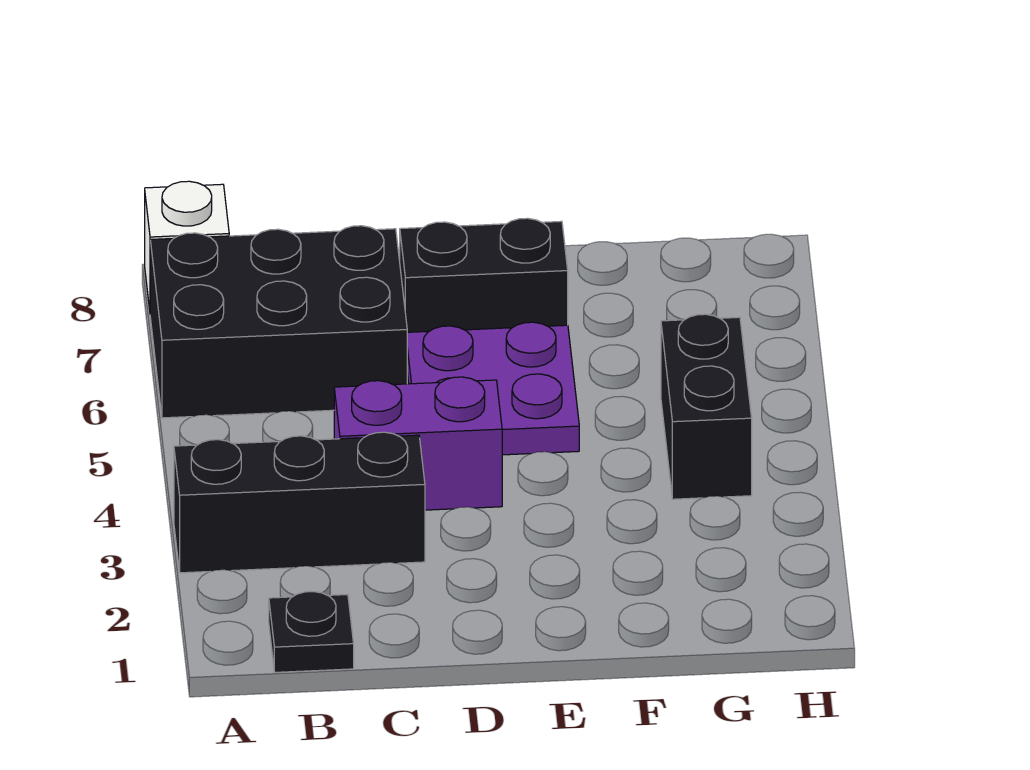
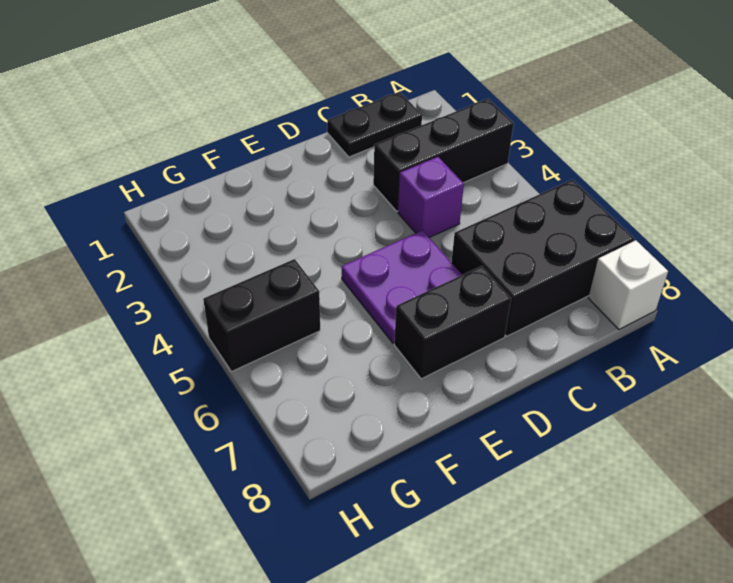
black plate B1 level 1 -> black plate B1:C1 level 1
purple brick C4:D4 level 1 -> purple brick C4 level 1
black brick G4:G5 level 1 -> black brick G5:H5 level 1

